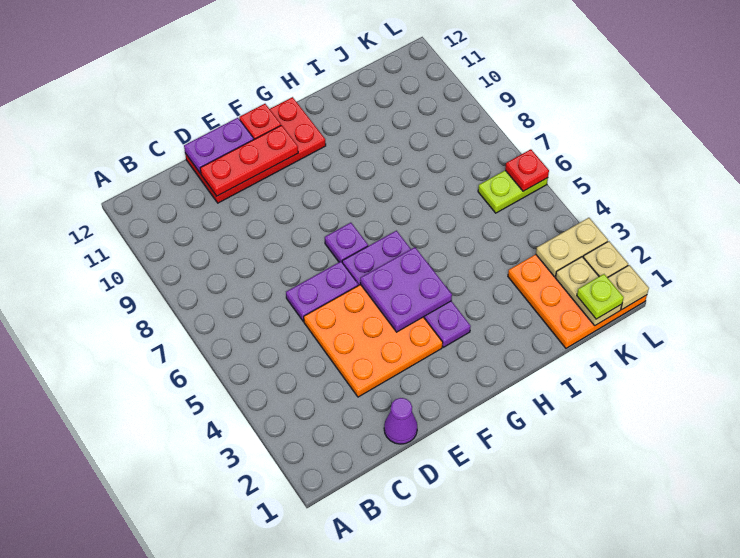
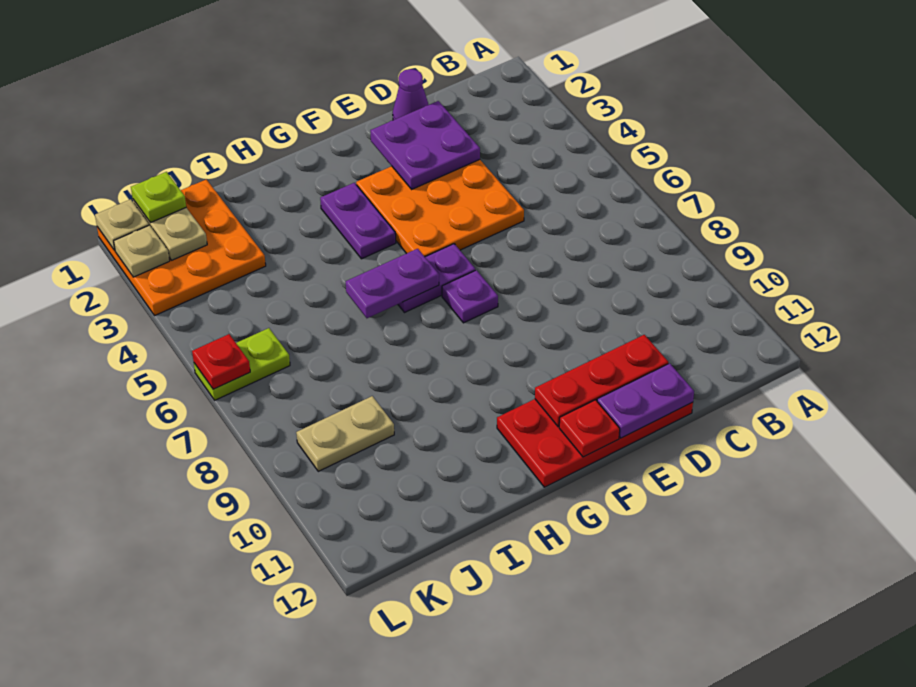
purple plate D6:E6 level 1 -> purple plate G6:H6 level 2
purple plate F4:G5 level 2 -> purple plate D2:E3 level 2
tan plate K3:L3 level 2 -> tan plate J9:K9 level 1

